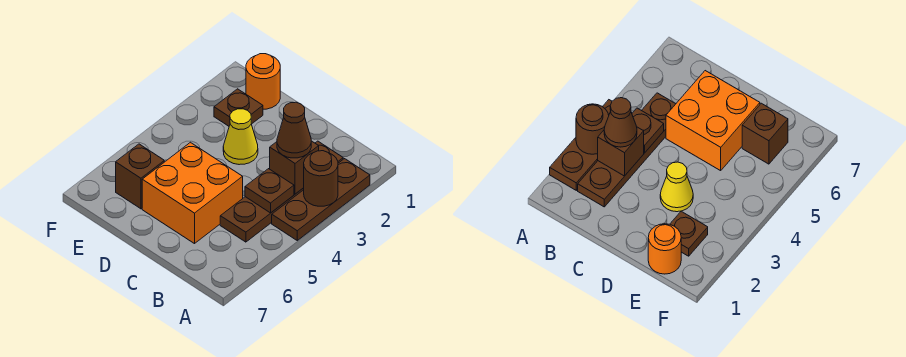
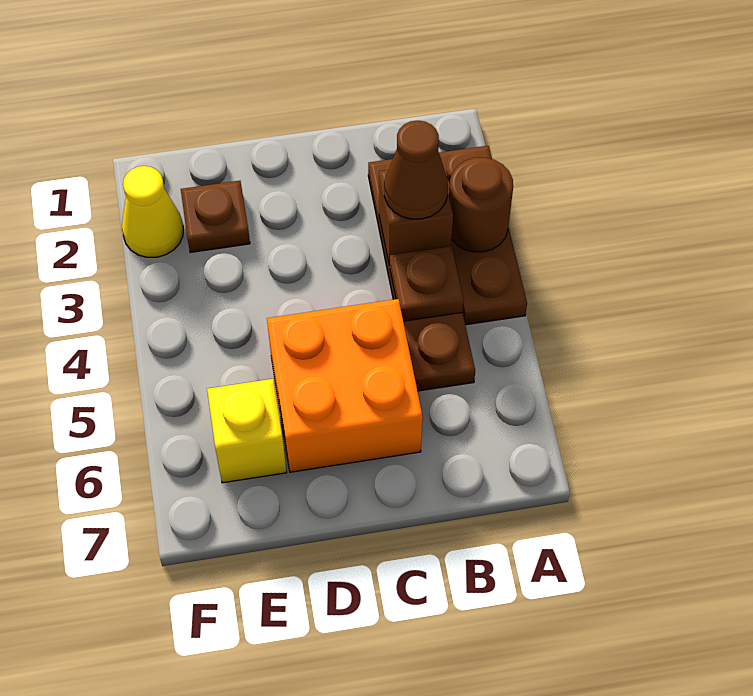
yellow cone D3 level 1 -> yellow cone F2 level 1
orange round brick E1 level 1 -> none
brown brick E6 level 1 -> yellow brick E6 level 1

